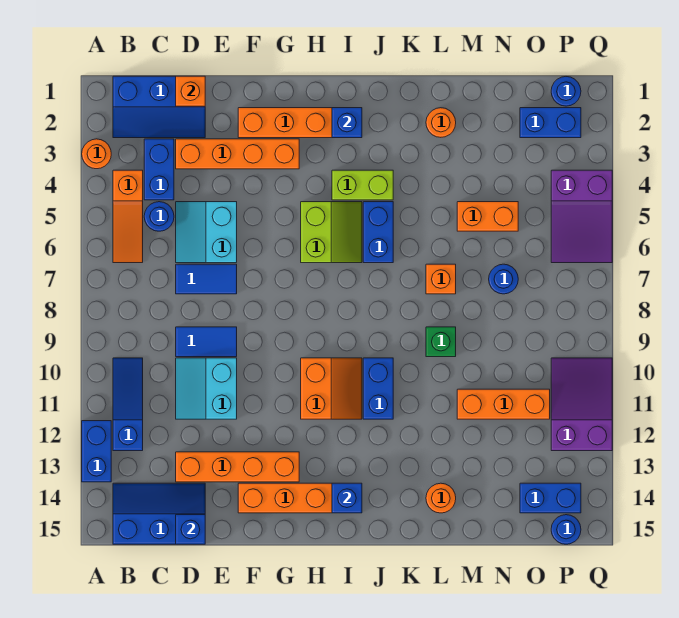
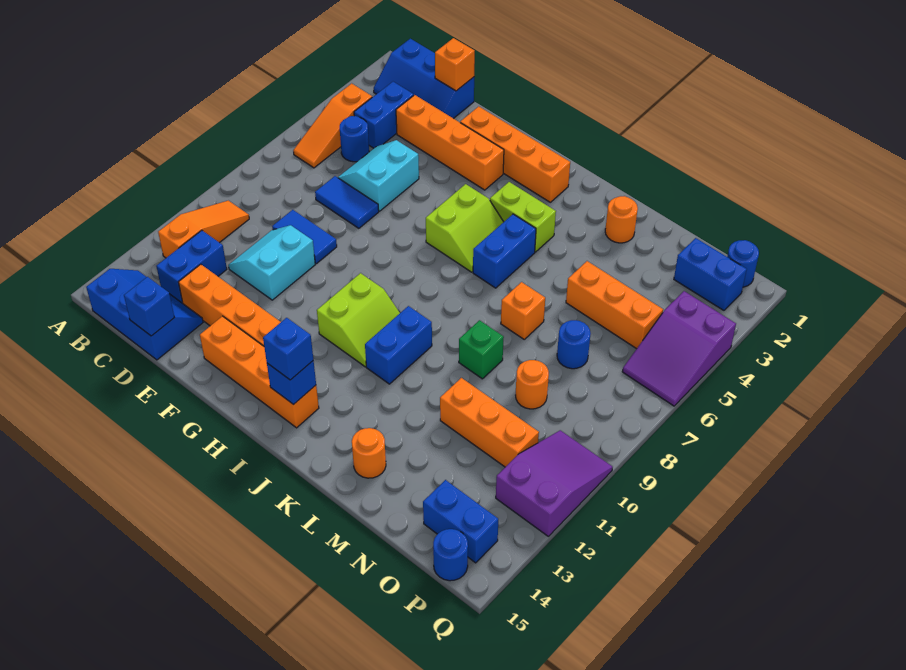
orange round brick A3 level 1 -> orange round brick N9 level 1
blue brick A12:A13 level 1 -> blue brick C12:C13 level 1
blue slope B10:B12 level 1 top 12 -> orange slope B10:B12 level 1 top 12
orange slope H10:I11 level 1 top H -> lime slope H10:I11 level 1 top H
blue brick I2 level 2 -> blue brick I14 level 3
orange brick M5:N5 level 1 -> orange brick M5:O5 level 1

